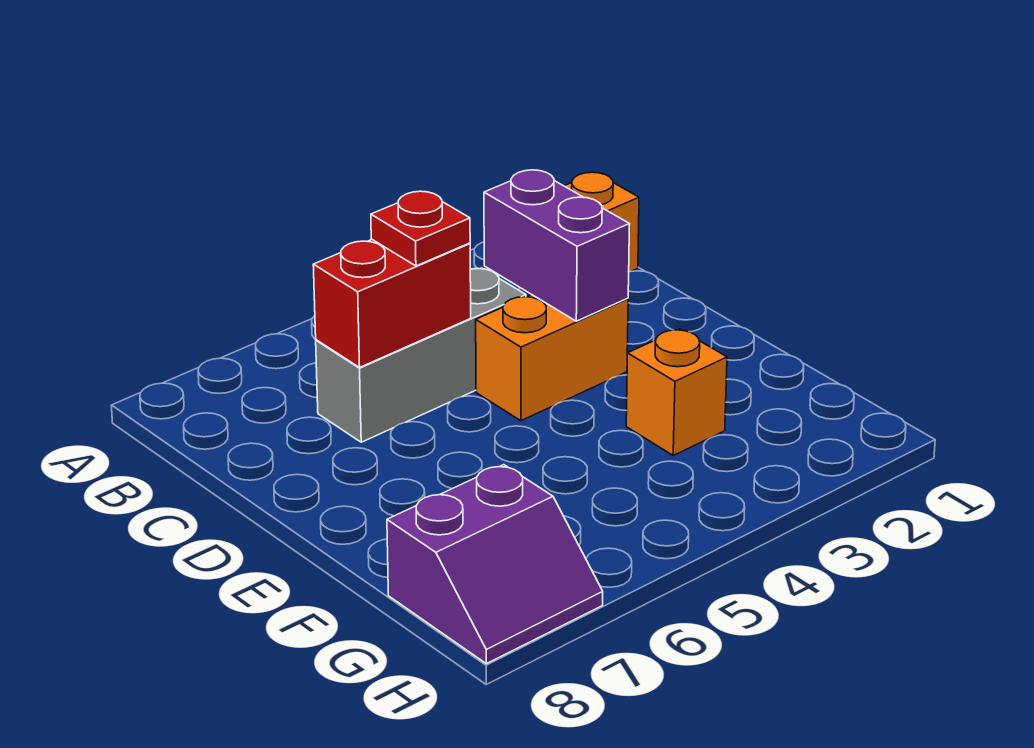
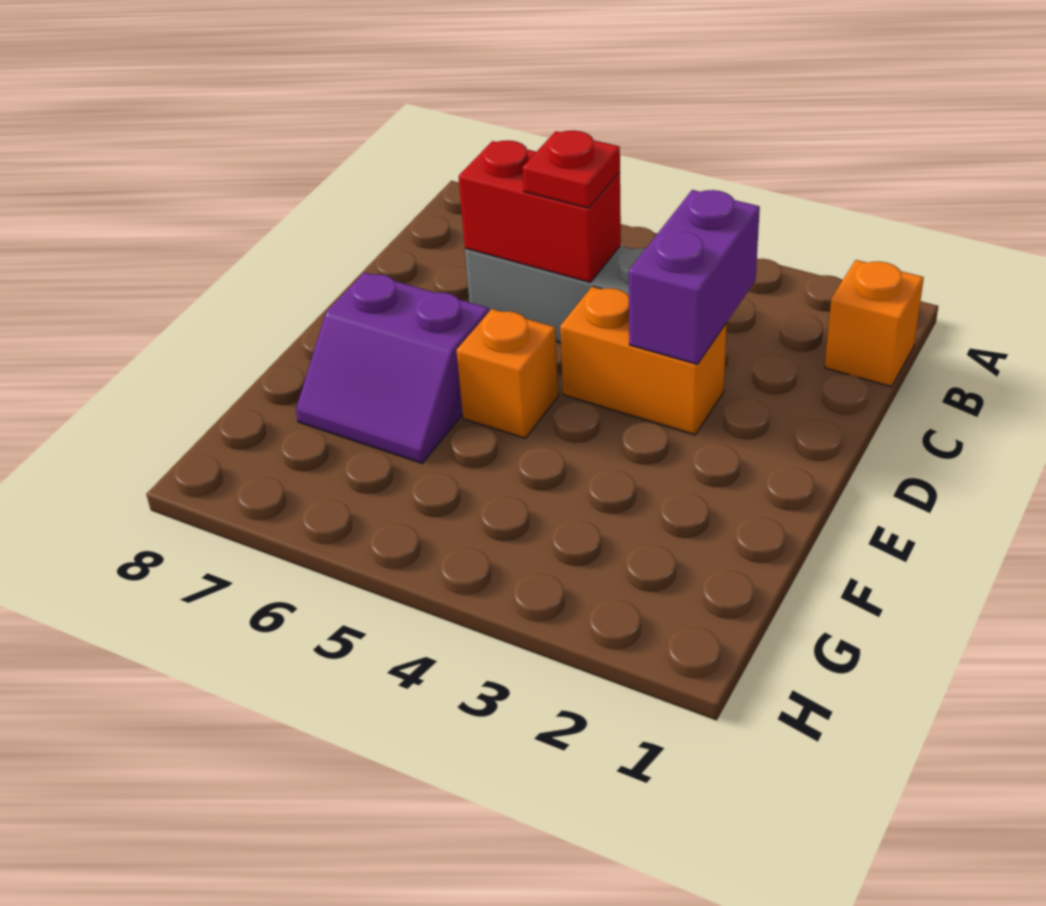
orange brick F3 level 1 -> orange brick E5 level 1
purple slope G7:H8 level 1 top G -> purple slope E6:F7 level 1 top E

